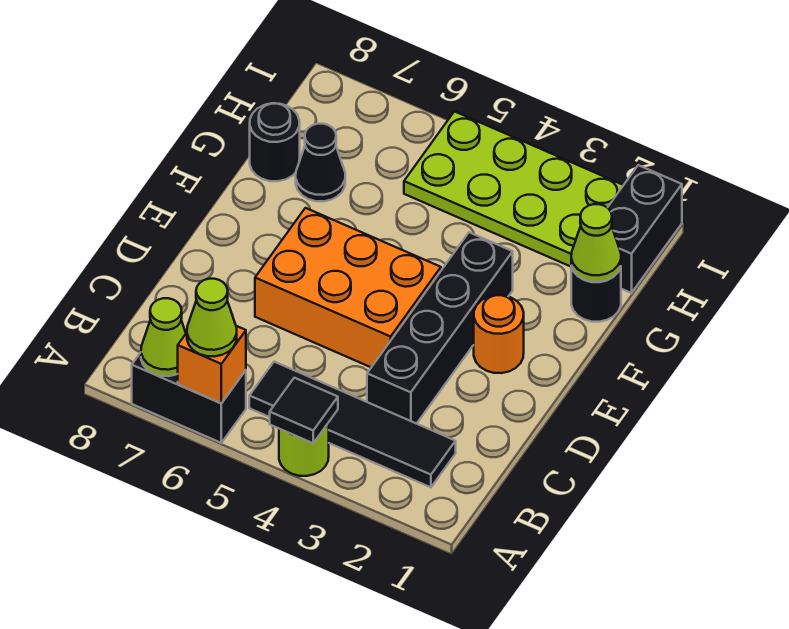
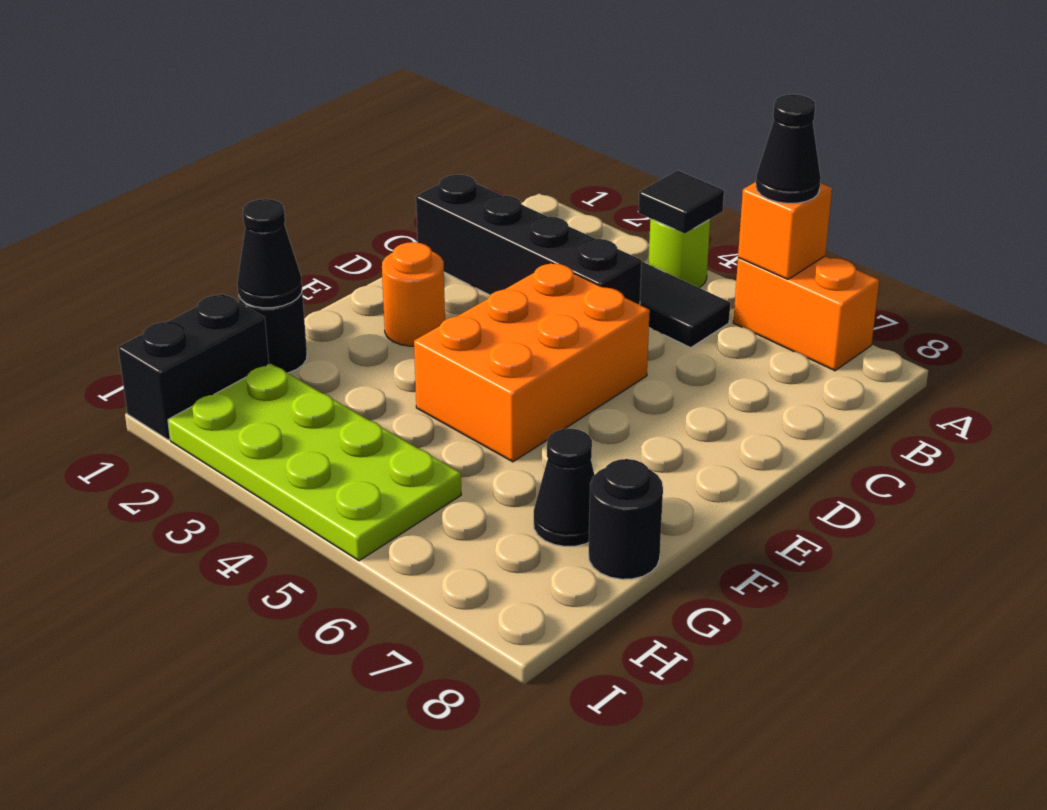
black brick A6:A7 level 1 -> orange brick A6:A7 level 1
lime cone A6 level 3 -> black cone A6 level 3
lime cone A7 level 2 -> none
black brick C3:F3 level 1 -> black brick C1:C4 level 1
orange brick D4:E6 level 1 -> orange brick D4:F5 level 1
lime cone G1 level 2 -> black cone G1 level 2

